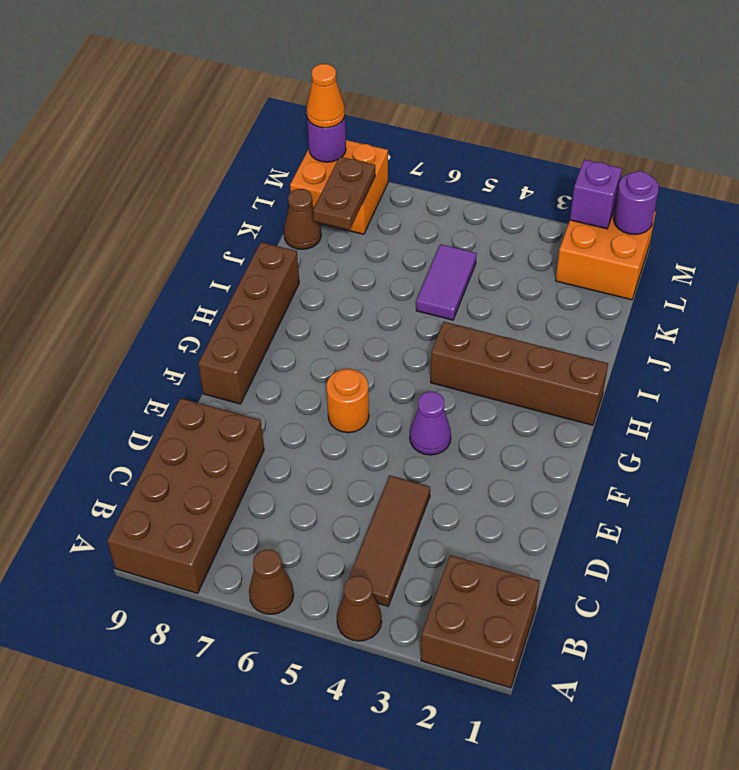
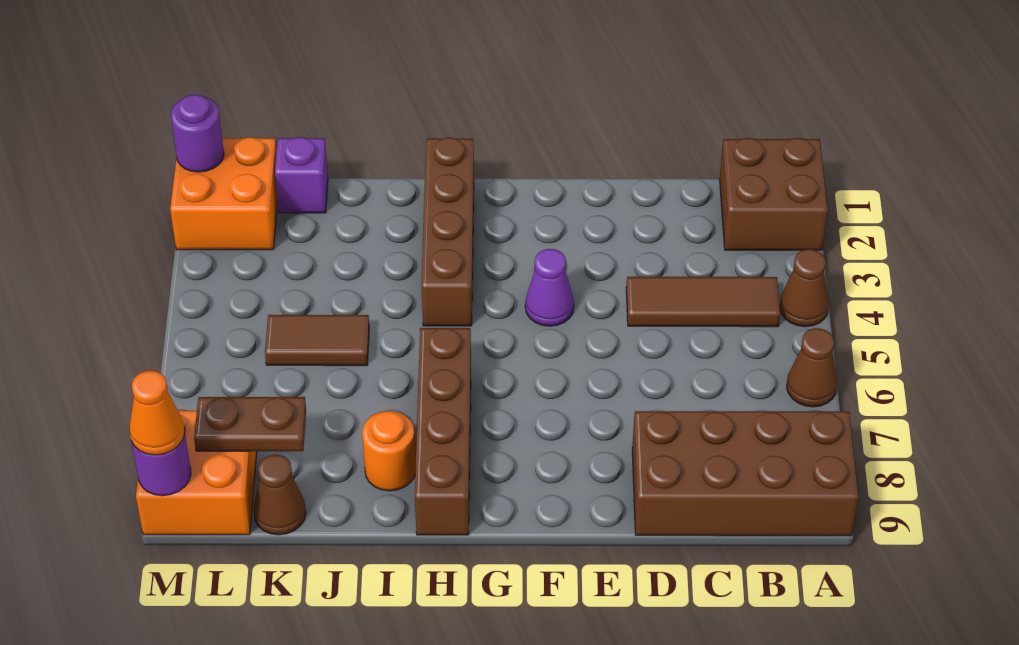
orange round brick F6 level 1 -> orange round brick I8 level 1
brown brick F9:I9 level 1 -> brown brick H6:H9 level 1
purple tile J5:K5 level 1 -> brown tile J5:K5 level 1
purple brick M2 level 2 -> purple brick K1 level 1

